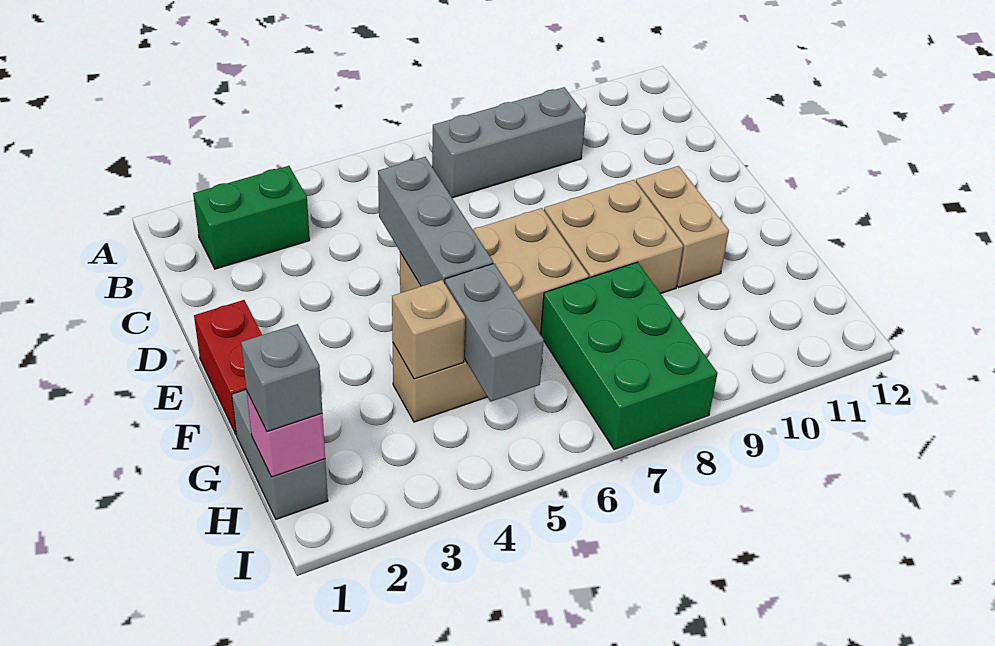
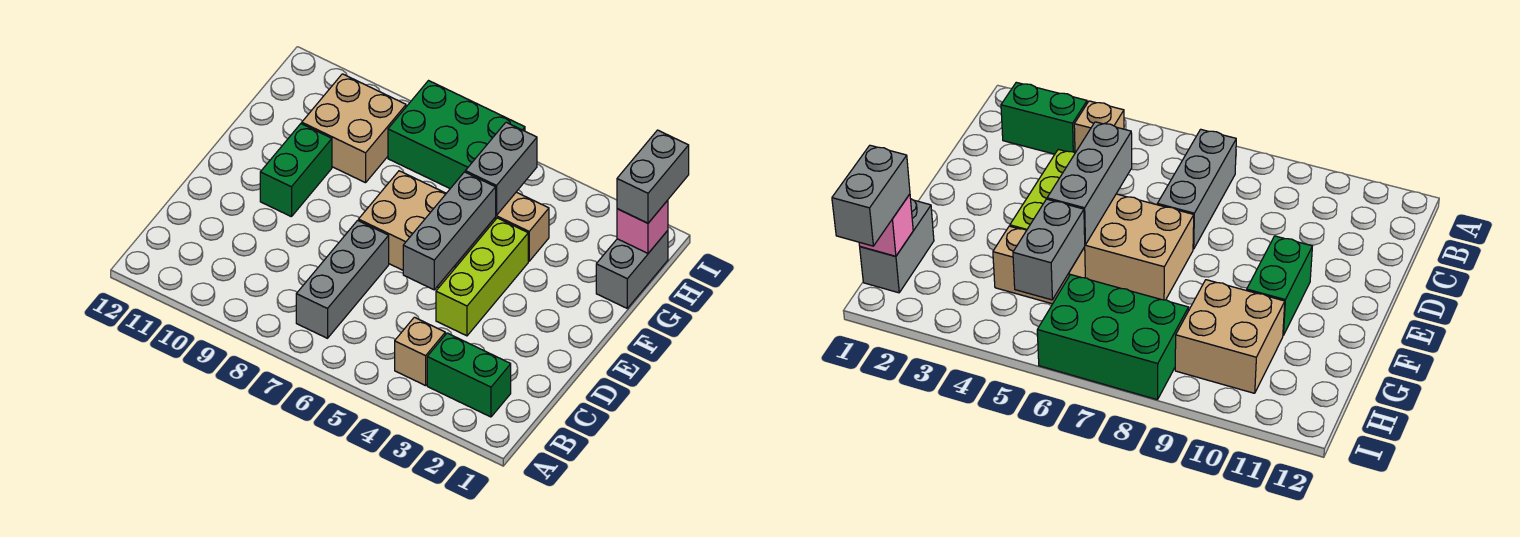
grey brick B7:B9 level 1 -> grey brick B7:D7 level 1
none -> lime brick D4:F4 level 1
red brick E1:F1 level 1 -> none
tan brick E8:F9 level 1 -> tan brick G9:H10 level 1
tan brick E10:F10 level 1 -> green brick E10:F10 level 1
tan brick G4 level 2 -> tan brick B4 level 1
green brick G7:I8 level 1 -> green brick H6:I8 level 1
grey brick H1 level 3 -> grey brick H1:I1 level 3

